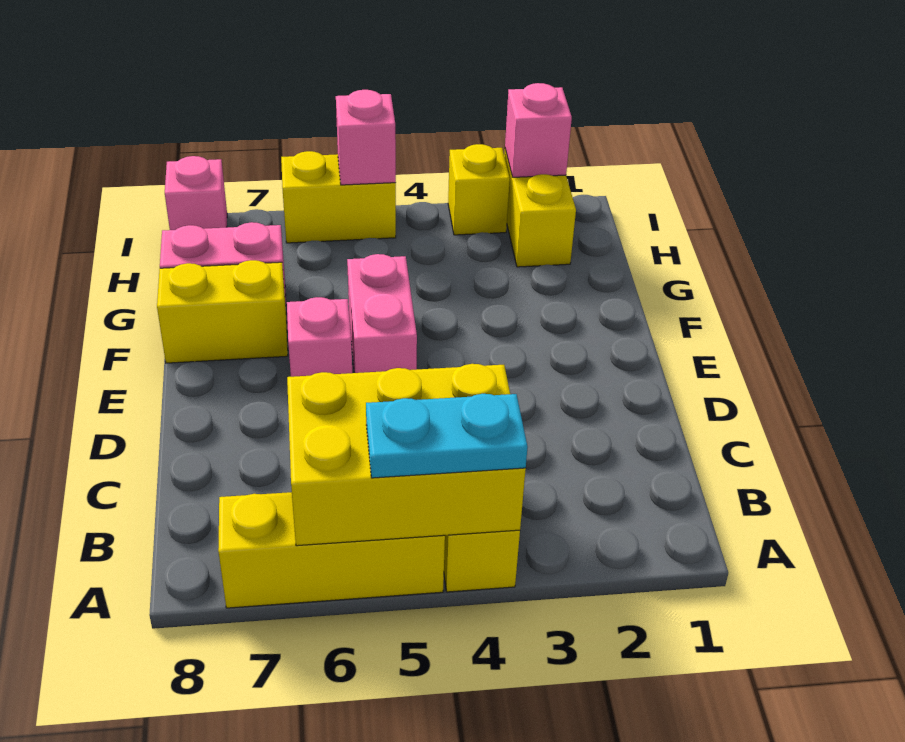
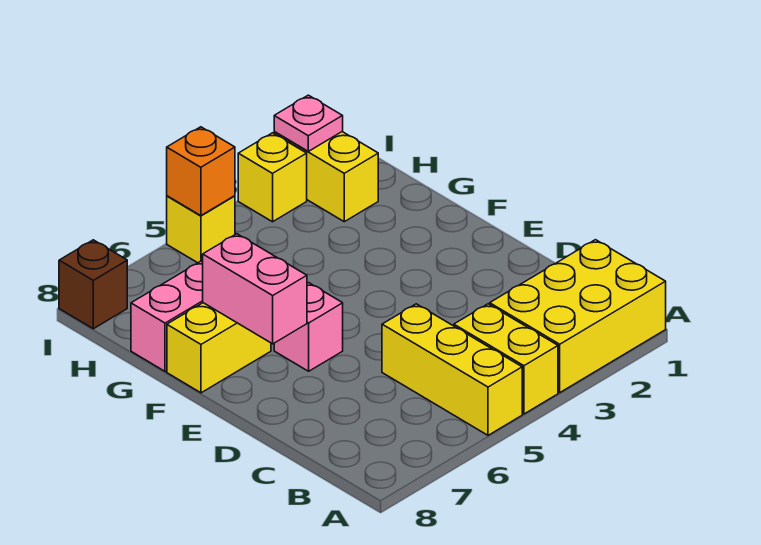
yellow brick A4:B6 level 2 -> yellow brick A1:B3 level 1
cyan plate A4:A5 level 3 -> none
yellow brick A5:A7 level 1 -> yellow brick A5:C5 level 1
pink brick E5:F5 level 1 -> pink brick E7:F7 level 2
pink brick I2 level 2 -> pink plate I2 level 2
yellow brick I5:I6 level 1 -> yellow brick I5 level 1
pink brick I5 level 2 -> orange brick I5 level 2
pink brick I8 level 1 -> brown brick I8 level 1

